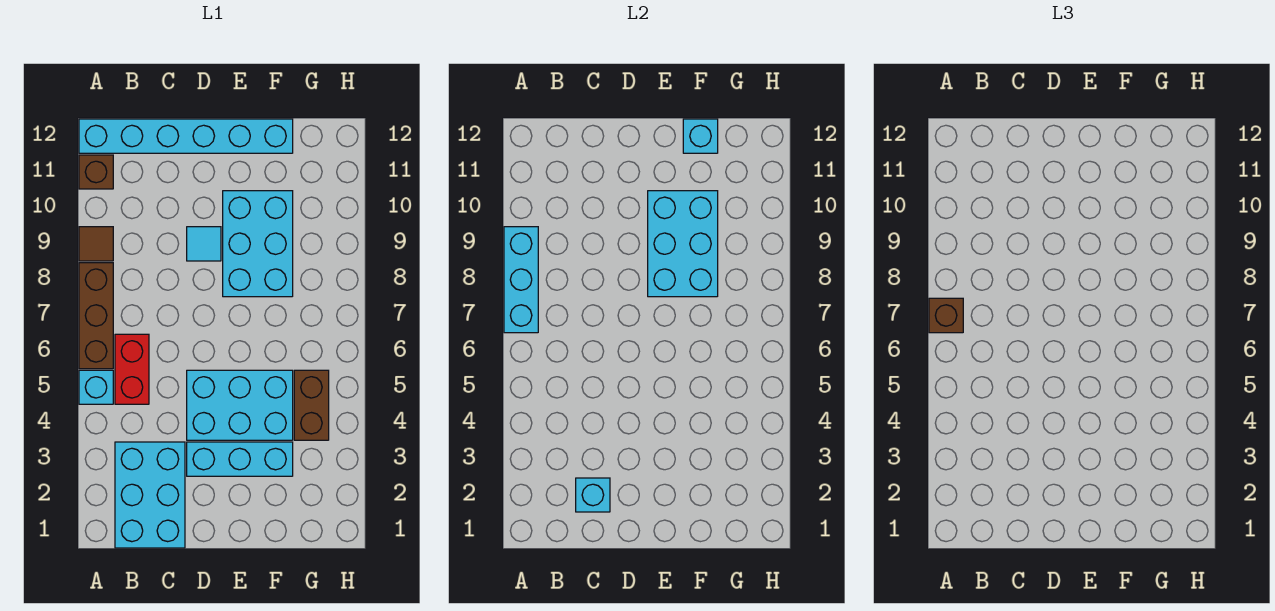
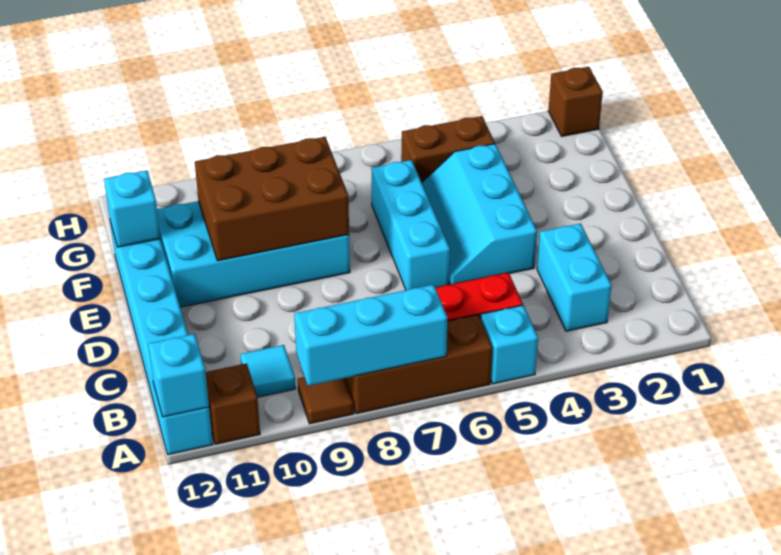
brown brick A7 level 3 -> brown brick H1 level 1
cyan brick B1:C3 level 1 -> cyan brick B3:C3 level 1
cyan brick C2 level 2 -> cyan brick A12 level 2
cyan brick D3:F3 level 1 -> cyan brick D6:F6 level 1
cyan brick D4:F5 level 1 -> cyan slope D4:F5 level 1 top 4
cyan tile D9 level 1 -> cyan tile B10 level 1
cyan brick E8:F10 level 1 -> cyan brick E8:F11 level 1
cyan brick E8:F10 level 2 -> brown brick E8:F10 level 2

